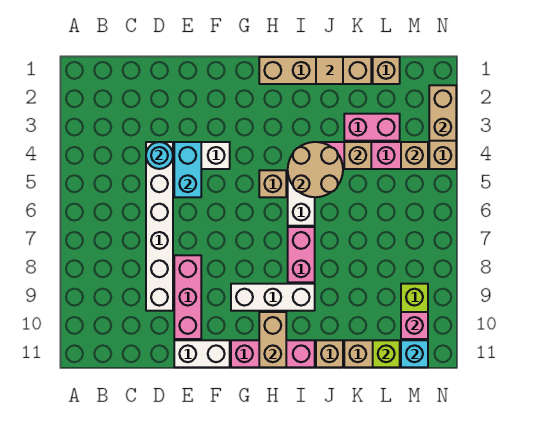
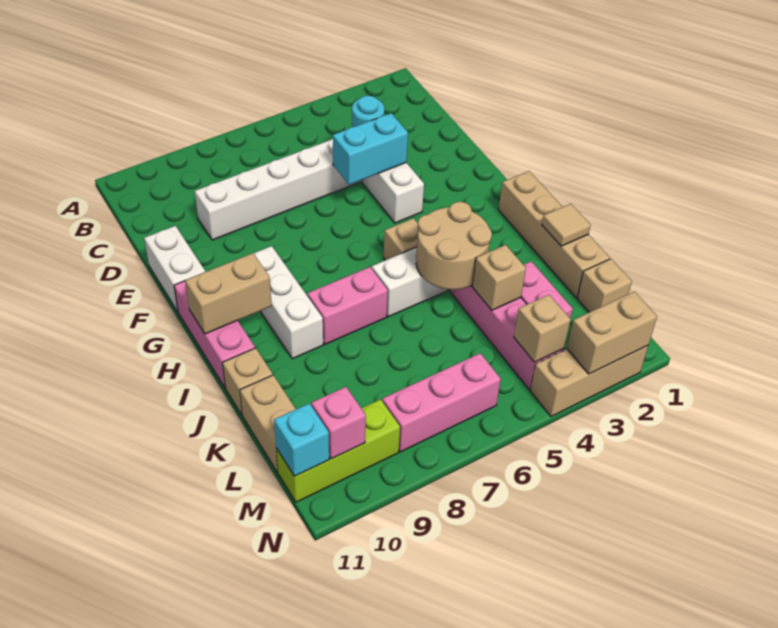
pink brick E8:E10 level 1 -> pink brick M6:M8 level 1
lime brick L11 level 2 -> none

